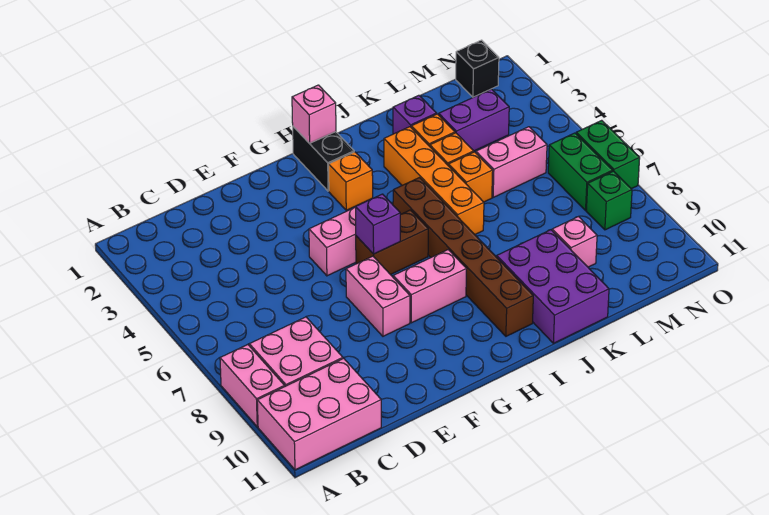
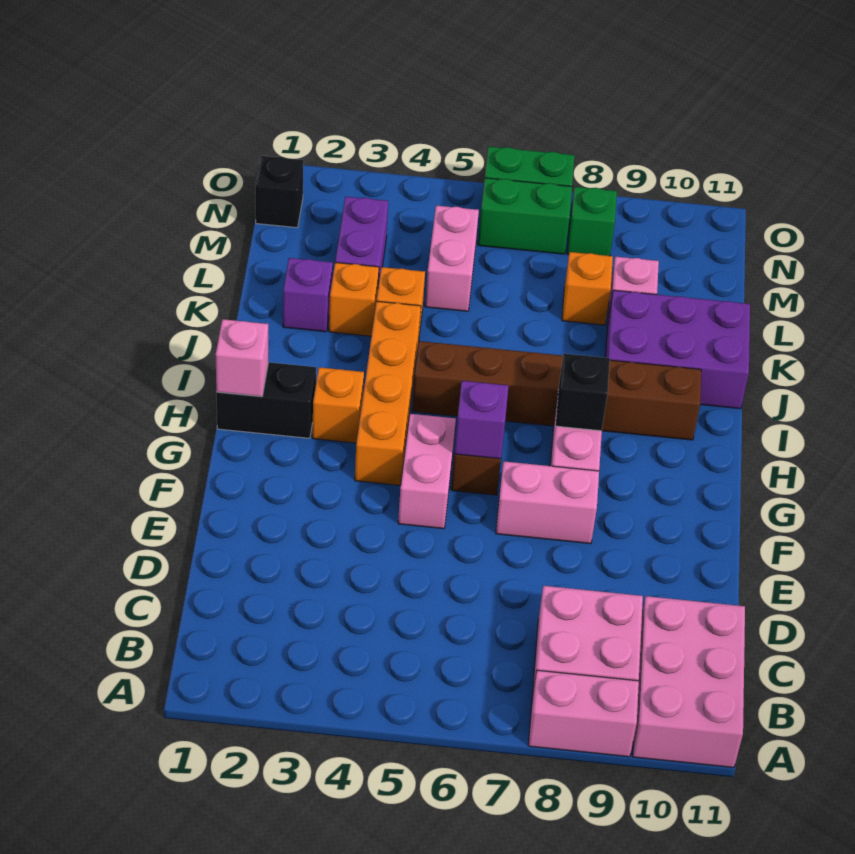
none -> black brick H8 level 2
orange brick J3:J6 level 1 -> orange brick G4:J4 level 1
orange brick K5 level 1 -> orange brick L8 level 1

